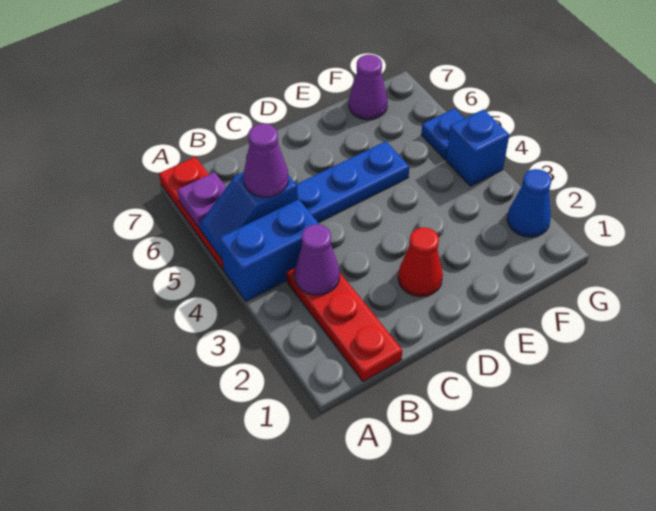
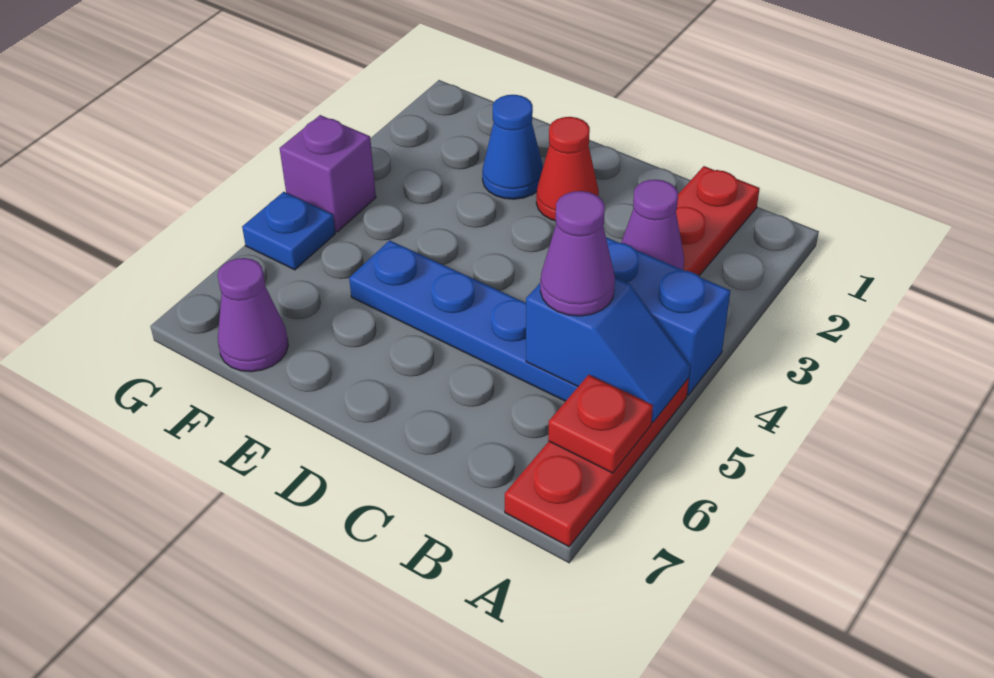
purple plate A6 level 2 -> red plate A6 level 2
blue cone G2 level 1 -> blue cone E2 level 1
blue brick G4 level 1 -> purple brick G4 level 1

